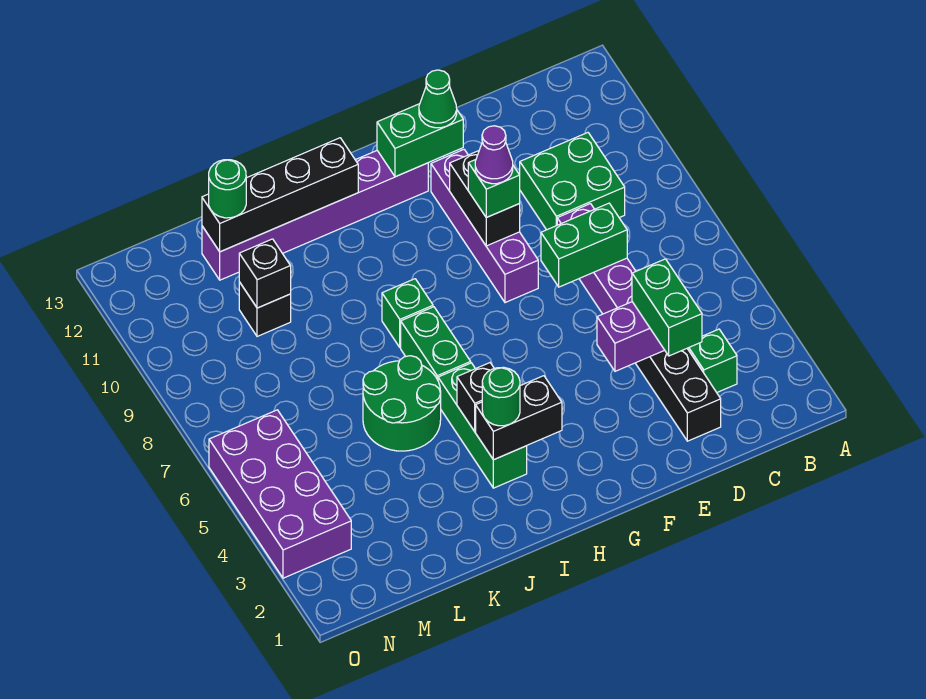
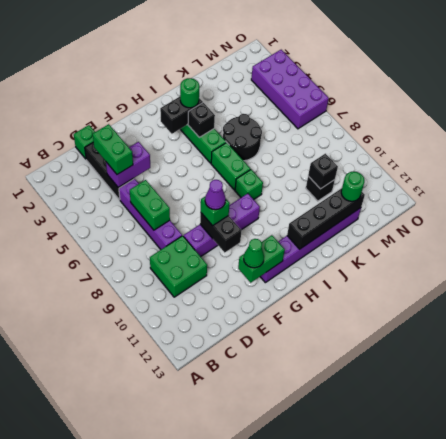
green brick C3 level 1 -> green brick D1 level 1
green brick D7:E7 level 2 -> green brick D6:D7 level 2
purple brick F8:F11 level 1 -> purple brick E9:H9 level 1
green round brick J5:K6 level 1 -> black round brick J5:K6 level 1

